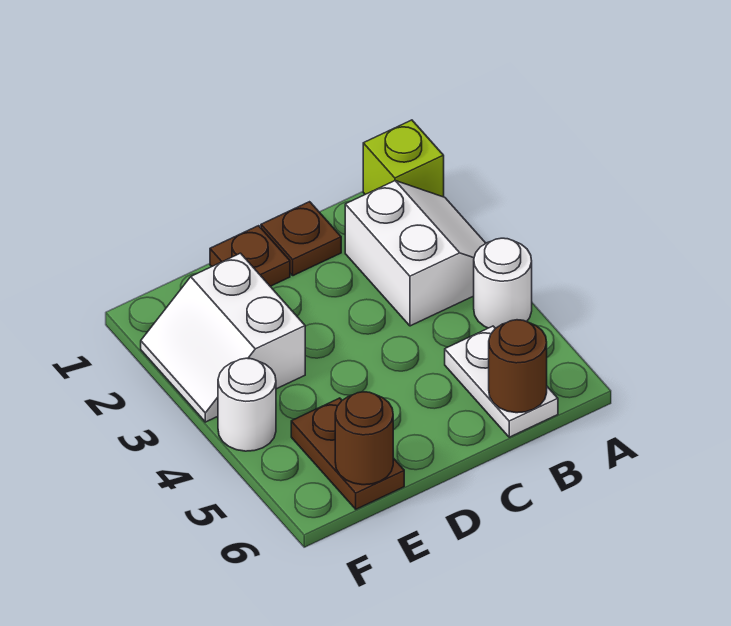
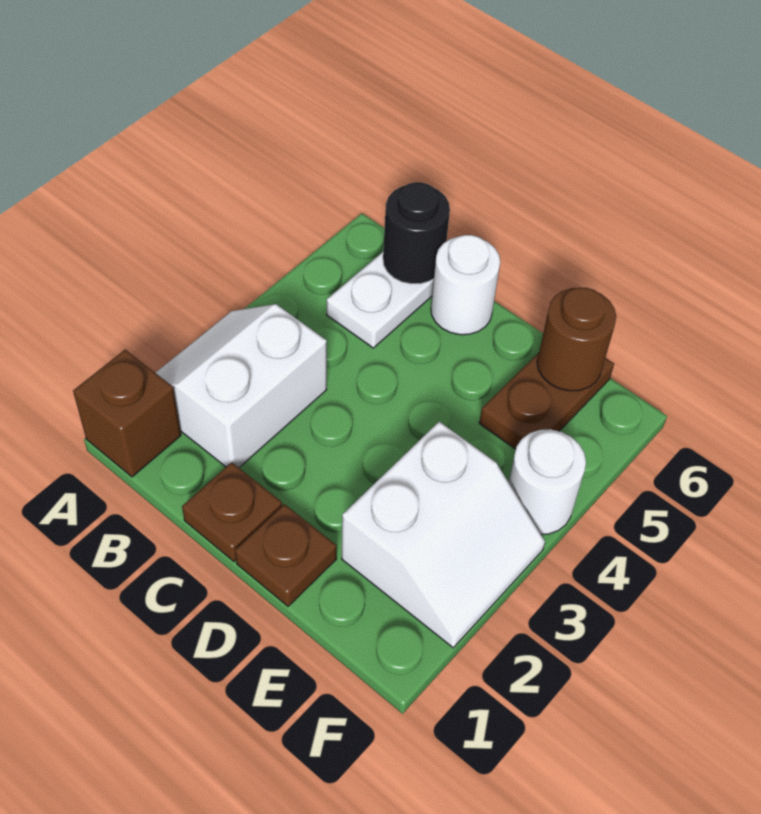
lime brick A1 level 1 -> brown brick A1 level 1
white round brick A4 level 1 -> white round brick C6 level 1
brown round brick B6 level 2 -> black round brick B6 level 2

